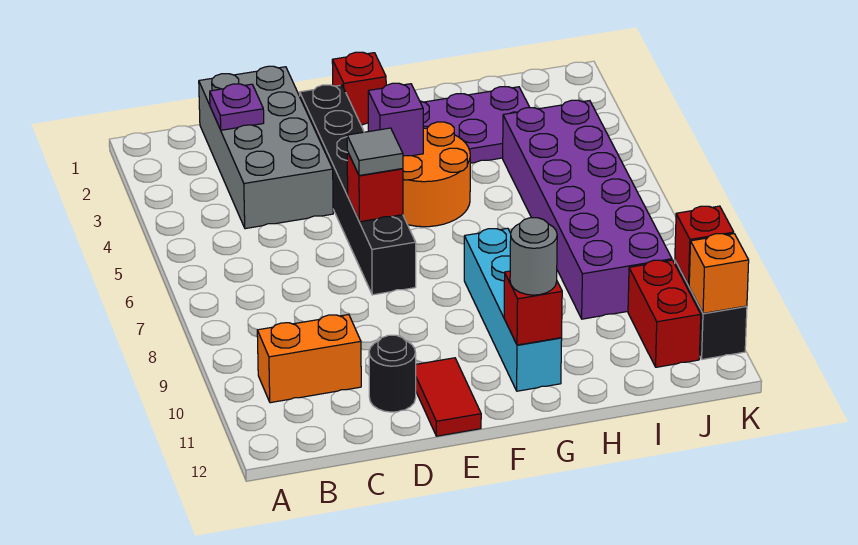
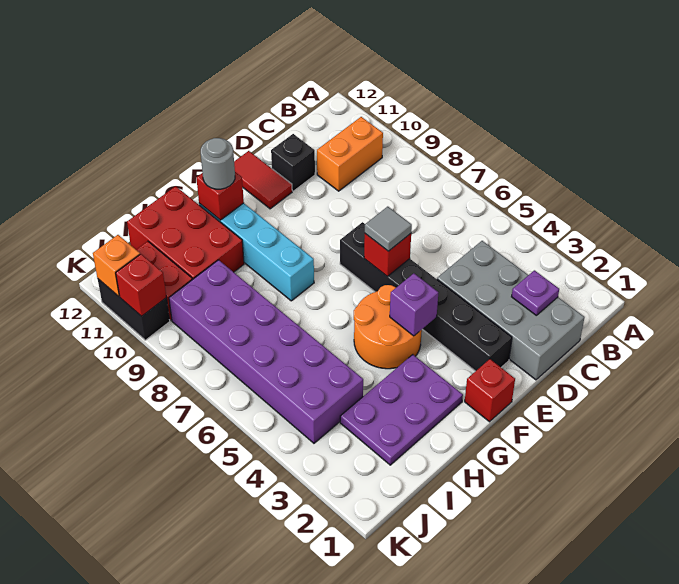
black round brick D11 level 1 -> black brick D11 level 1
none -> red brick H10:I12 level 1

